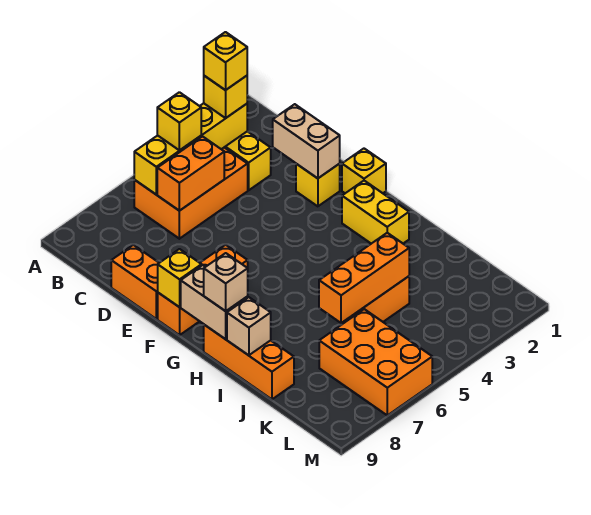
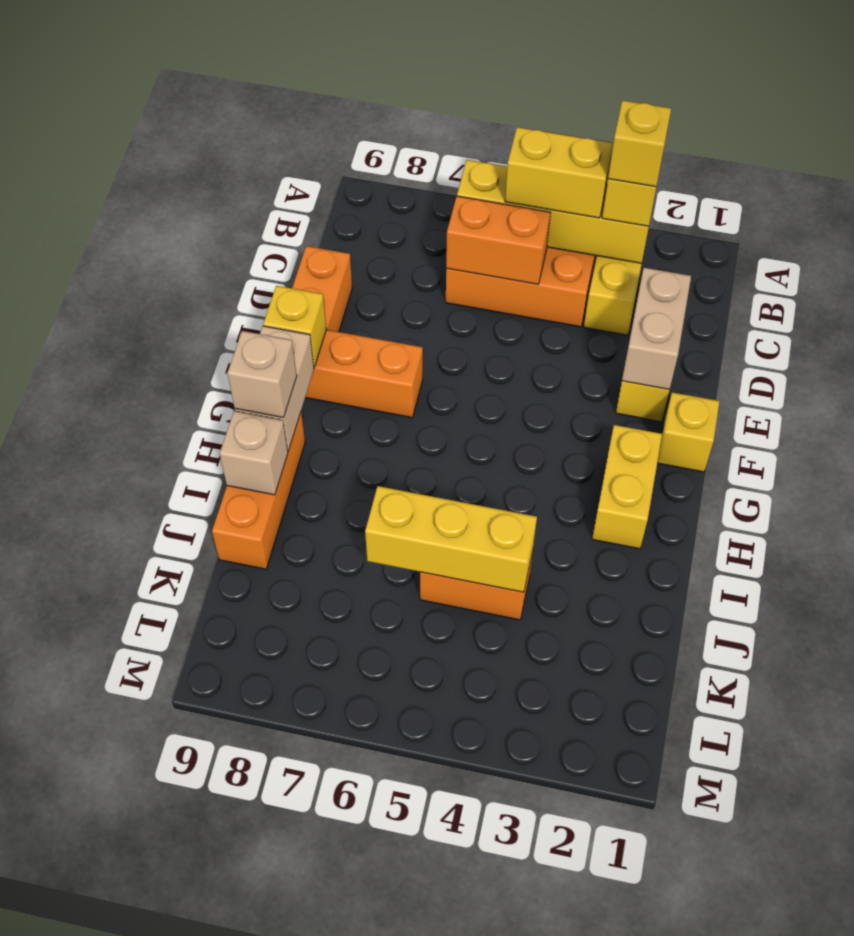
yellow brick B5 level 3 -> yellow brick B4:B5 level 3
orange brick J4:J6 level 2 -> yellow brick J4:J6 level 2
orange brick K6:M7 level 1 -> none

